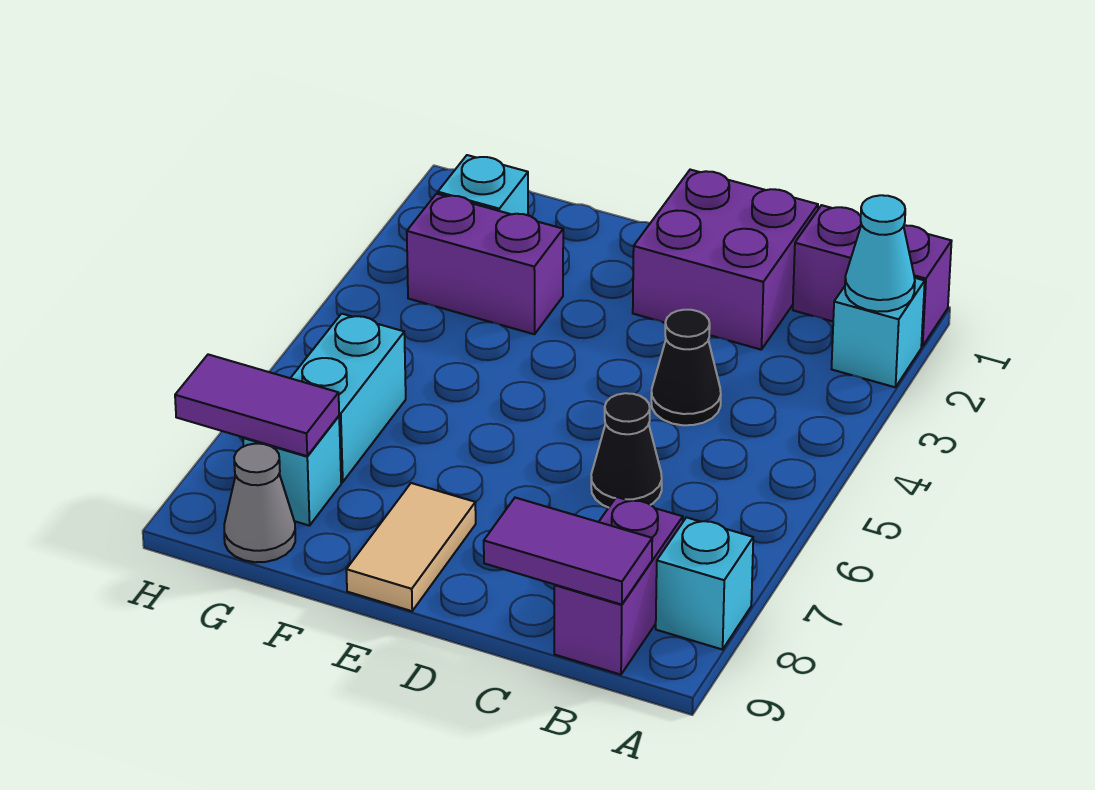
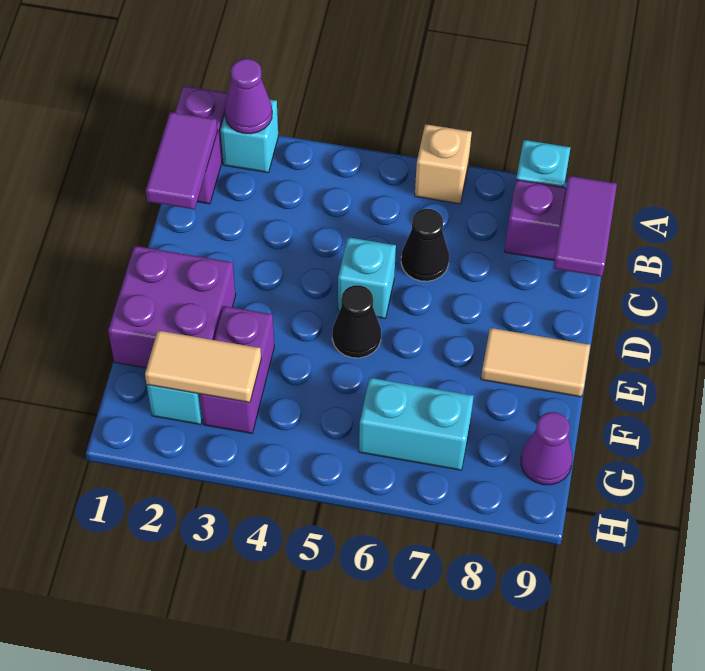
cyan cone A2 level 2 -> purple cone A2 level 2
none -> tan brick A6 level 1
purple brick C1:D2 level 1 -> purple brick E1:F2 level 1
black cone C4 level 1 -> black cone E5 level 1
none -> tan tile G2:G3 level 2
cyan brick G8 level 1 -> cyan brick D5 level 1
purple tile G8:H8 level 2 -> purple tile B1:C1 level 2
grey cone G9 level 1 -> purple cone G9 level 1

